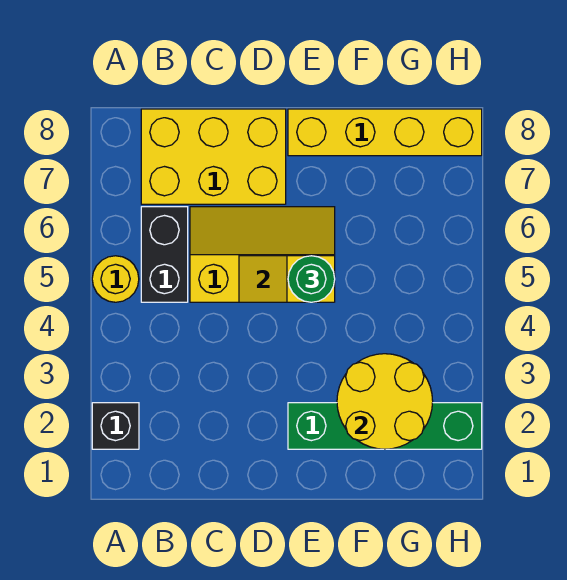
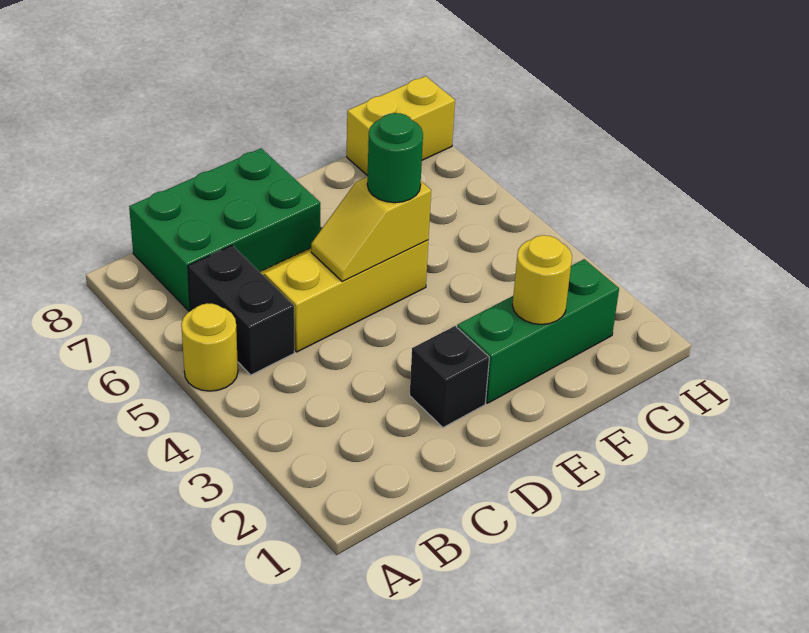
black brick A2 level 1 -> black brick D2 level 1
yellow brick B7:D8 level 1 -> green brick B7:D8 level 1
green brick E2:H2 level 1 -> green brick E2:G2 level 1
yellow brick E8:H8 level 1 -> yellow brick G8:H8 level 1
yellow round brick F2:G3 level 2 -> yellow round brick F2 level 2

